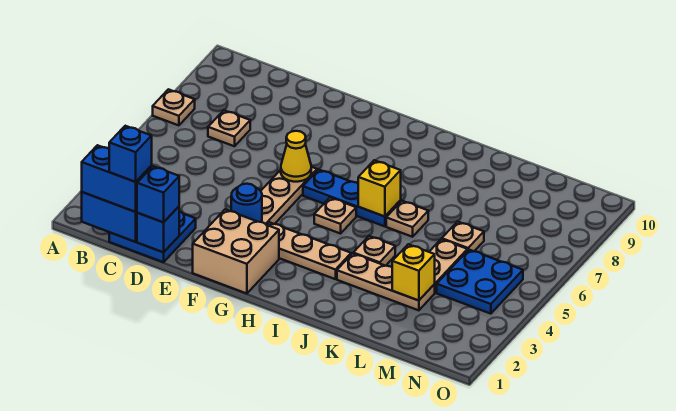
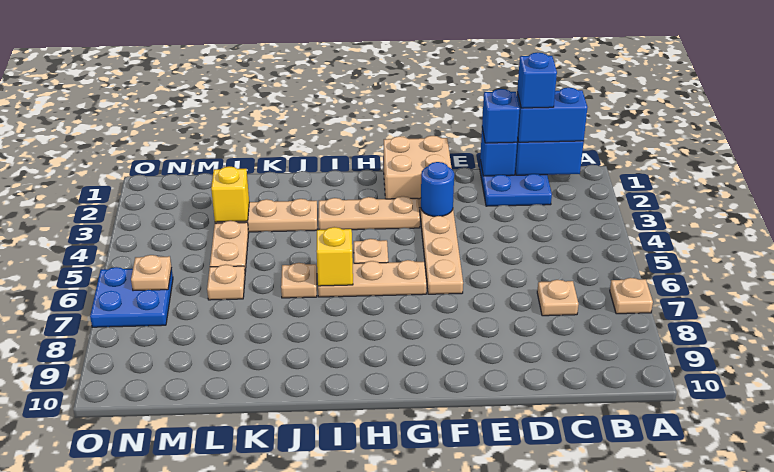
yellow cone F6 level 2 -> none
blue plate G6:I6 level 1 -> tan plate G6:I6 level 1
tan plate J4 level 1 -> tan plate N6 level 2
blue plate M4:N5 level 1 -> blue plate N6:O7 level 1

